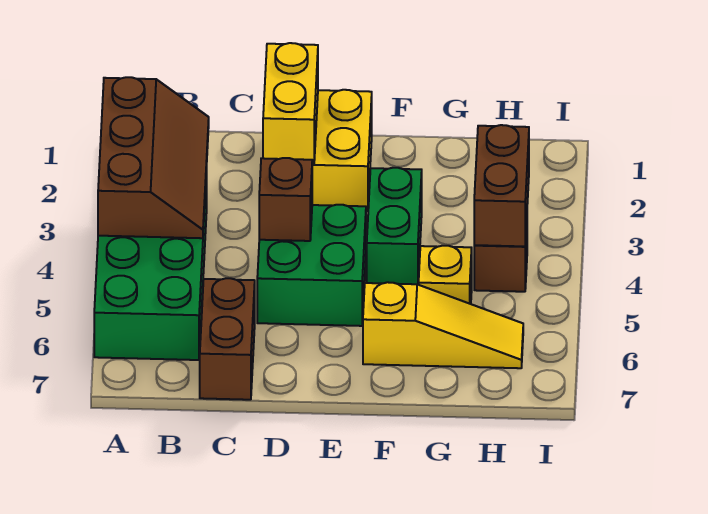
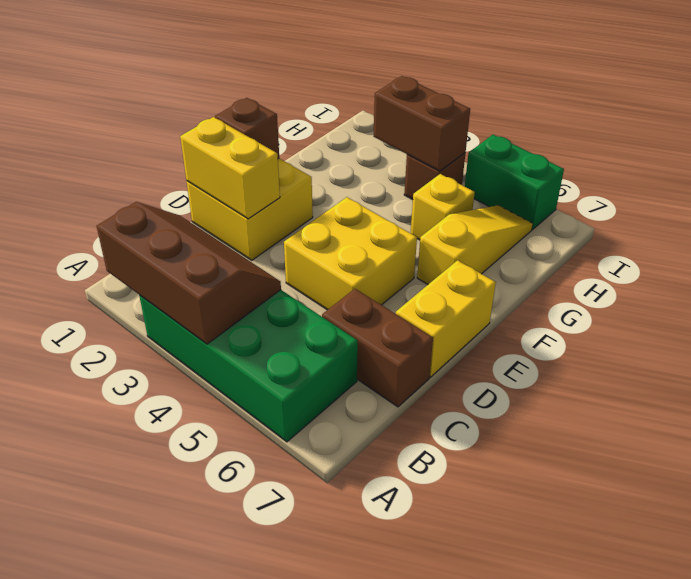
green brick D4:E5 level 1 -> yellow brick D4:E5 level 1
brown brick D4 level 2 -> brown brick E1 level 2
none -> yellow brick D7:E7 level 1
green brick F3:F4 level 1 -> green brick I5:I6 level 1

